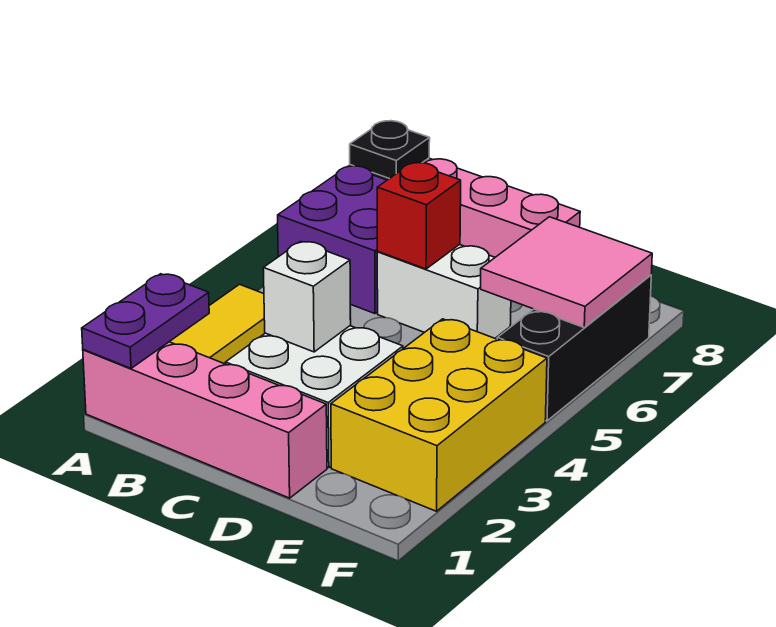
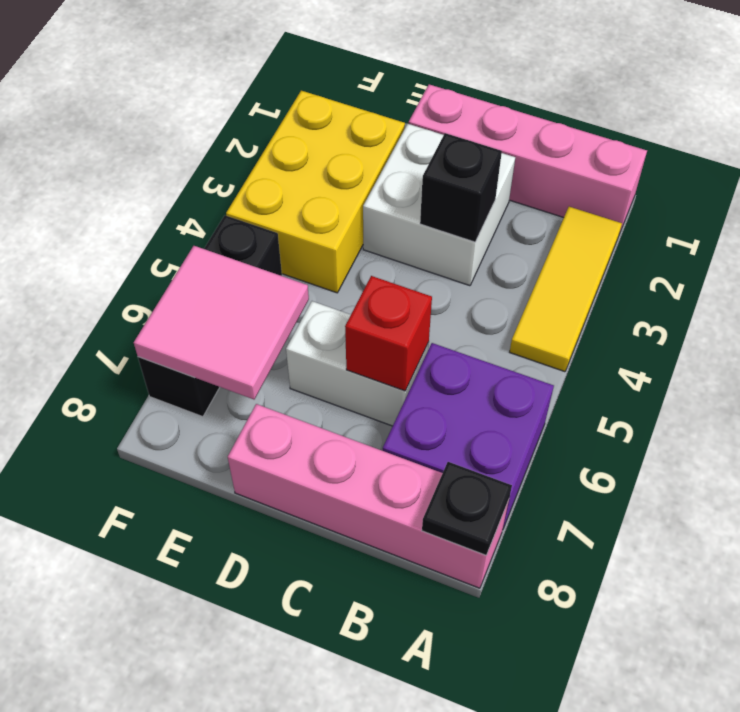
purple plate A1:A2 level 2 -> none
white brick C3 level 2 -> black brick C3 level 2

